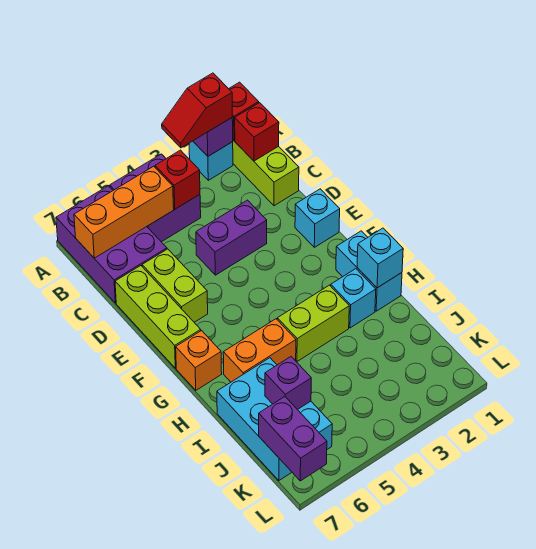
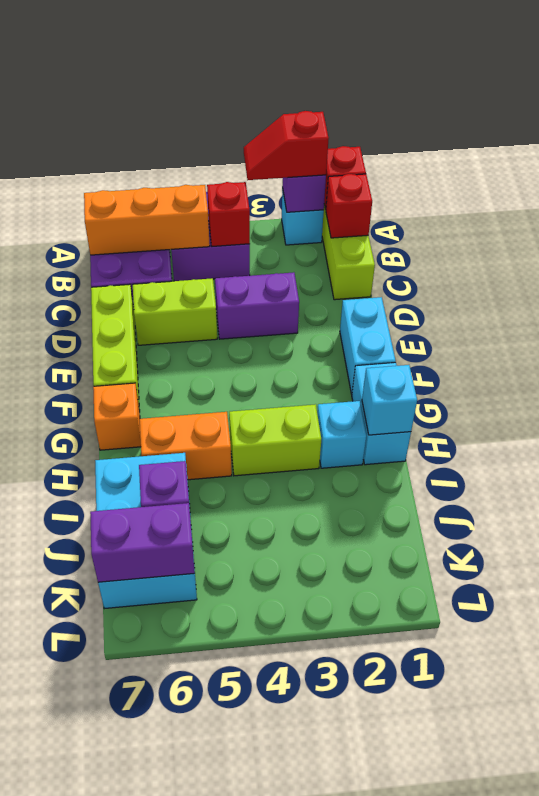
lime brick D6:E6 level 1 -> lime brick D5:D6 level 1
cyan brick E1 level 1 -> cyan brick E1:F1 level 1
purple brick K7:L7 level 2 -> purple brick K6:K7 level 2

